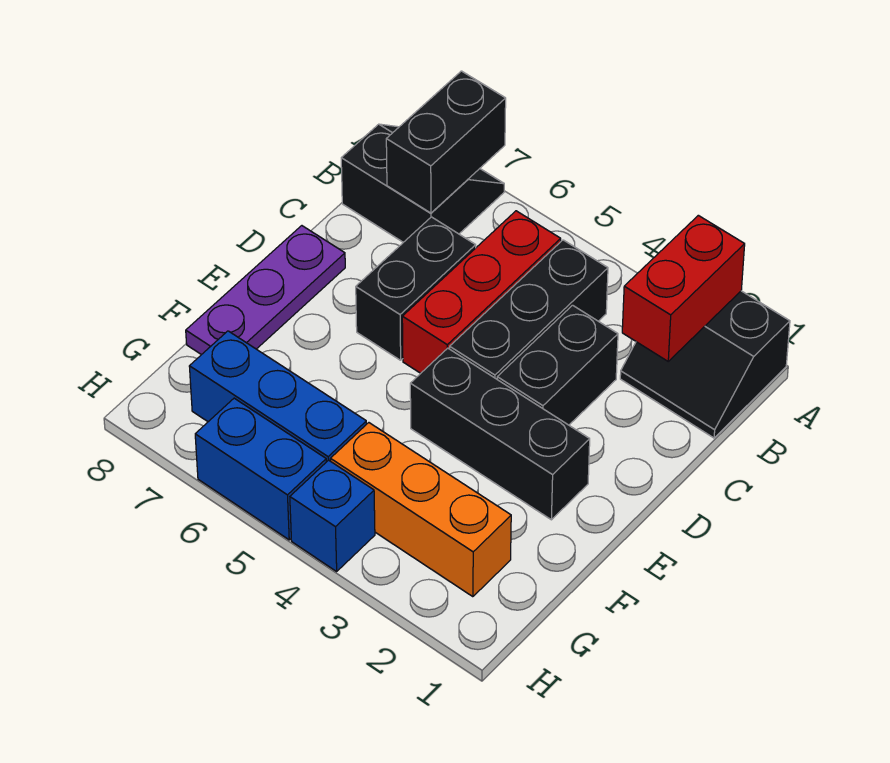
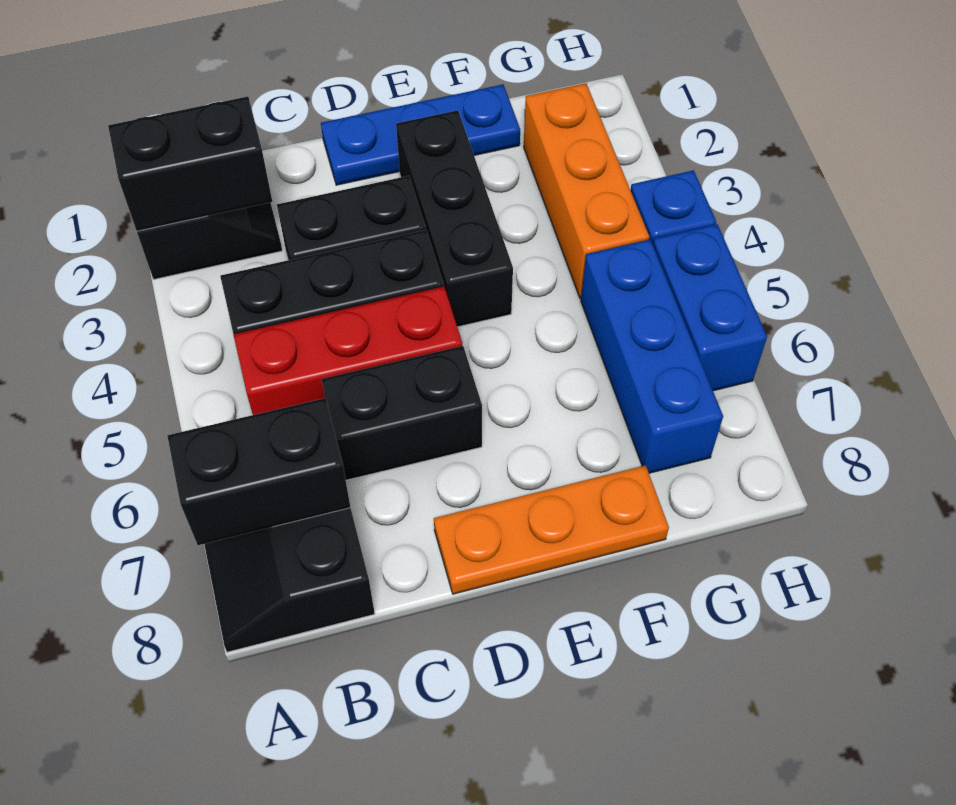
red brick A2:B2 level 2 -> black brick A2:B2 level 2
none -> blue plate D1:F1 level 1
purple plate D8:F8 level 1 -> orange plate D8:F8 level 1

